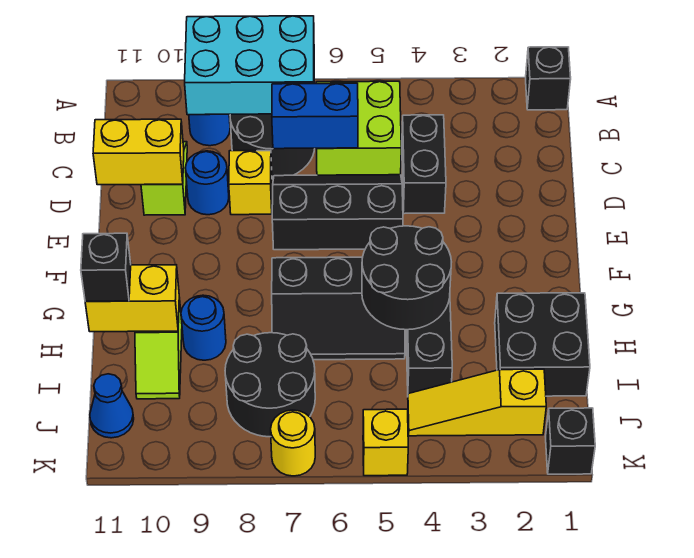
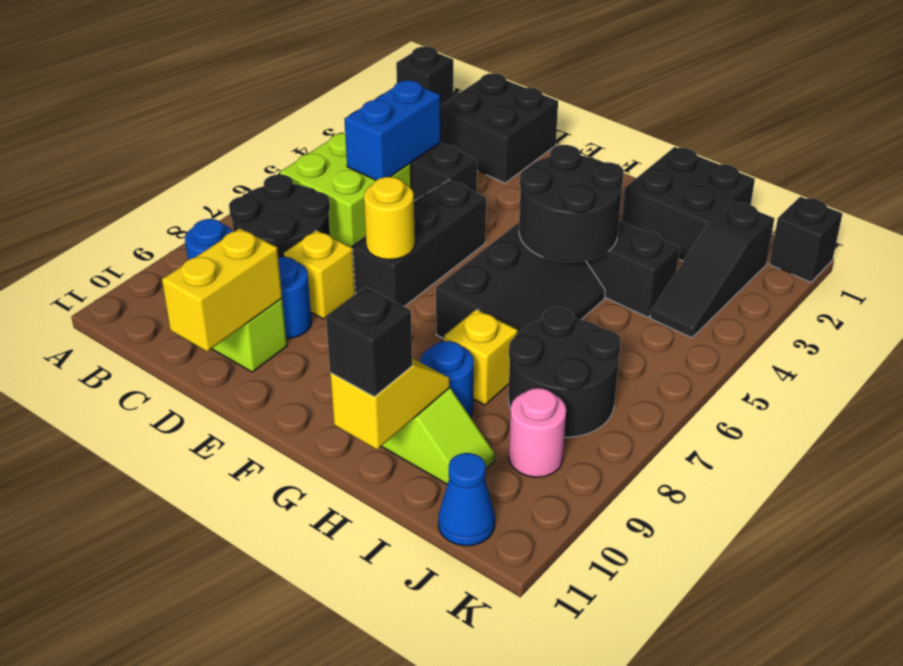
cyan brick A7:B9 level 2 -> none
none -> black brick C1:D2 level 1
blue brick C6:C7 level 2 -> blue brick C4:C5 level 2
yellow brick H10:H11 level 2 -> yellow slope H10:H11 level 2 top 11
yellow slope J2:J4 level 1 top 2 -> black slope J2:J4 level 1 top 2
none -> pink round brick J9 level 1
yellow brick K5 level 1 -> yellow brick H8 level 1
yellow round brick K7 level 1 -> yellow round brick E7 level 2

